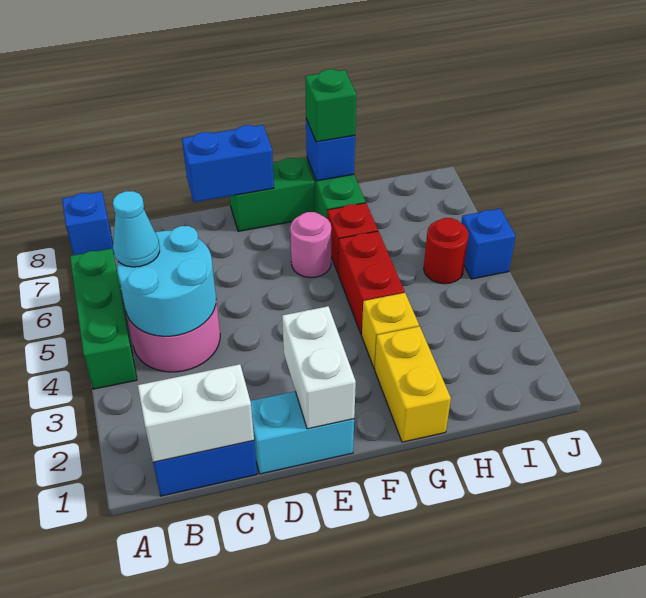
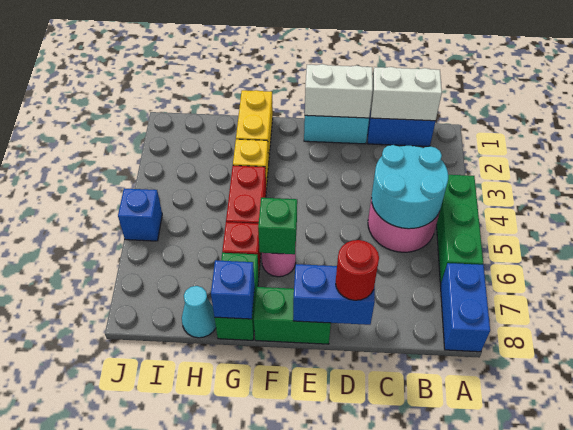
blue brick A8 level 1 -> blue brick A7:A8 level 1
cyan cone B5 level 3 -> cyan cone H8 level 1
white brick E1:E2 level 2 -> white brick D1:E1 level 2
green brick G8 level 3 -> green brick F6 level 2
red round brick I5 level 1 -> red round brick D8 level 3

